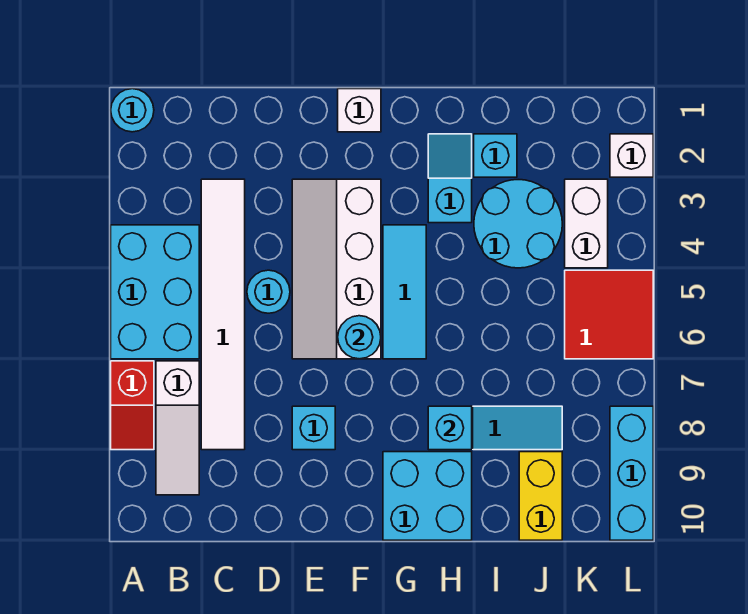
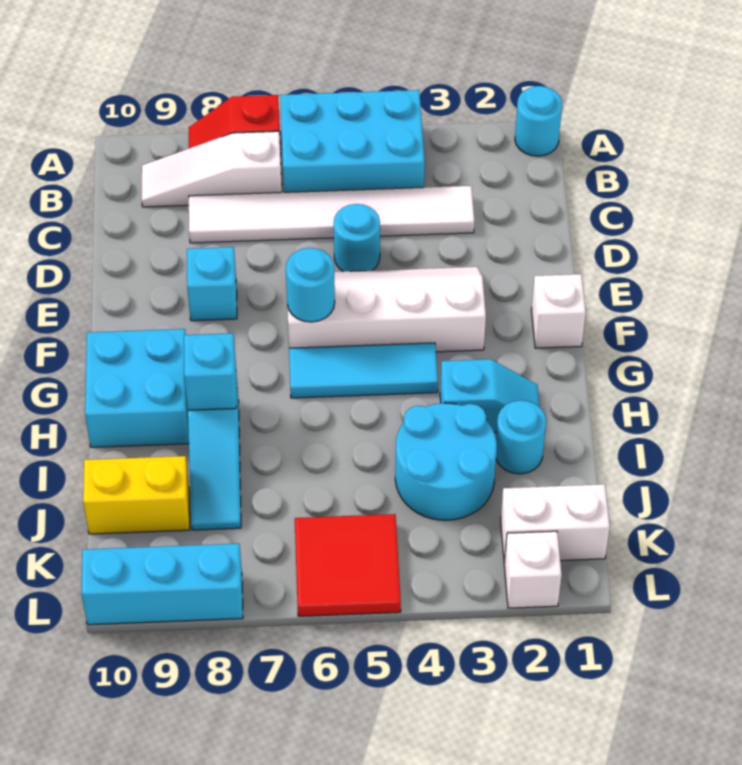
cyan brick I2 level 1 -> cyan round brick I2 level 1
white brick K3:K4 level 1 -> white brick K1:K2 level 1

